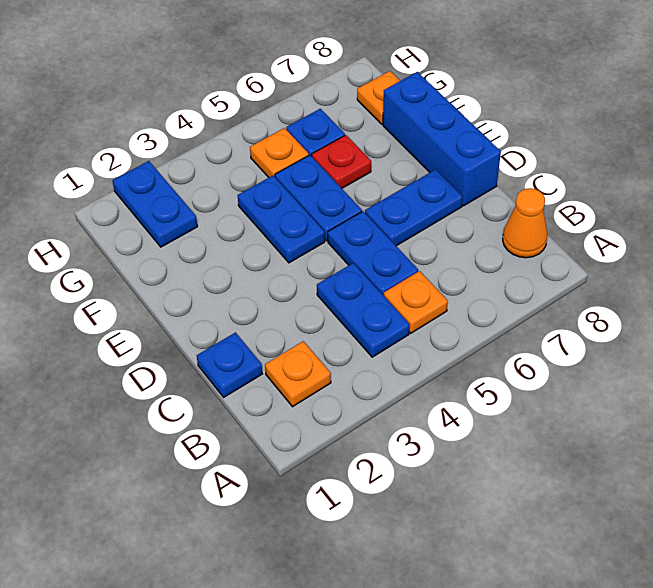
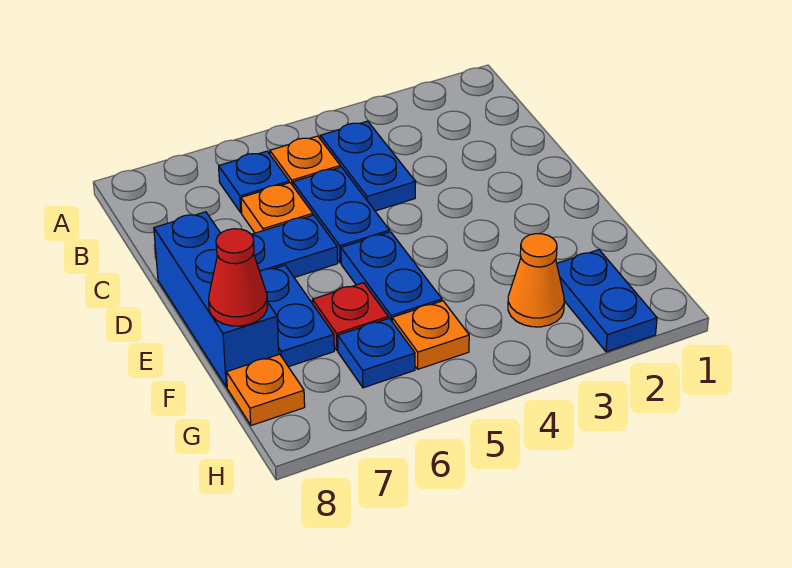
orange plate B2 level 1 -> orange plate C6 level 1
orange cone B8 level 1 -> orange cone G3 level 1
blue plate C1 level 1 -> blue plate B6 level 1
blue plate E4:F4 level 1 -> blue plate E7:F7 level 1
none -> red cone F8 level 2

